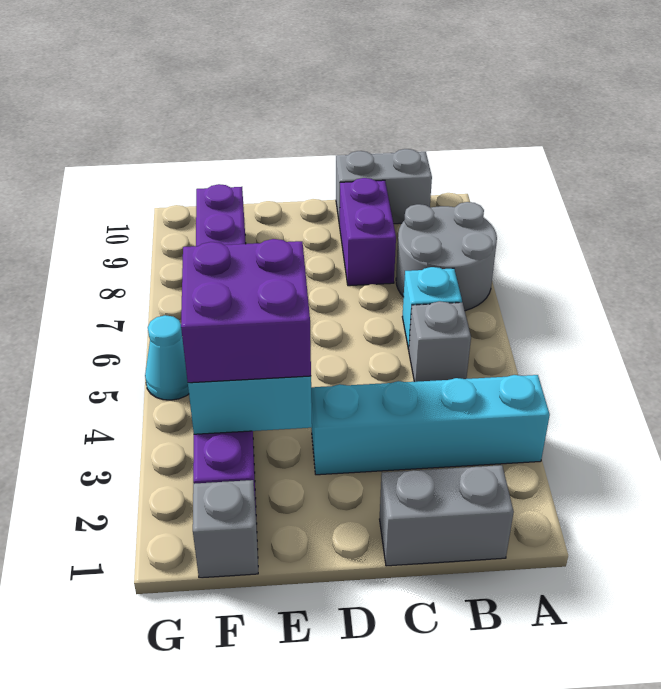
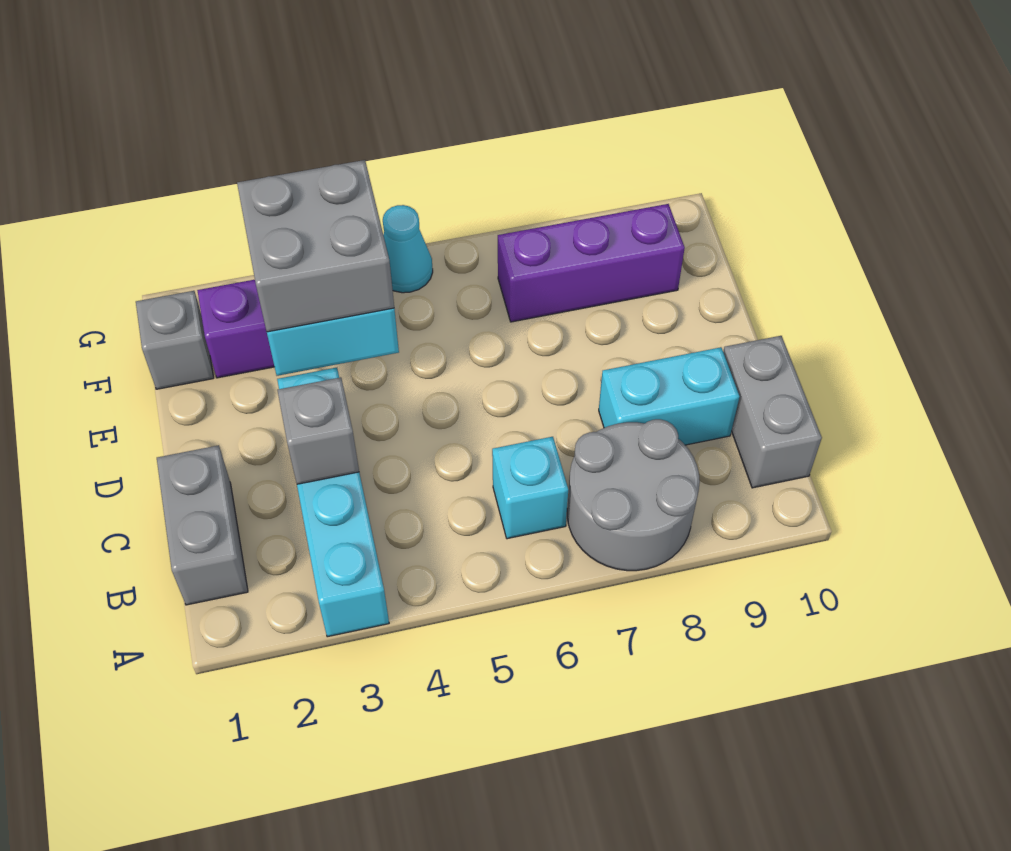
grey brick B5 level 1 -> grey brick C3 level 2
purple brick C8:C9 level 1 -> cyan brick C8:C9 level 1
purple brick E3:F4 level 3 -> grey brick E3:F4 level 3

